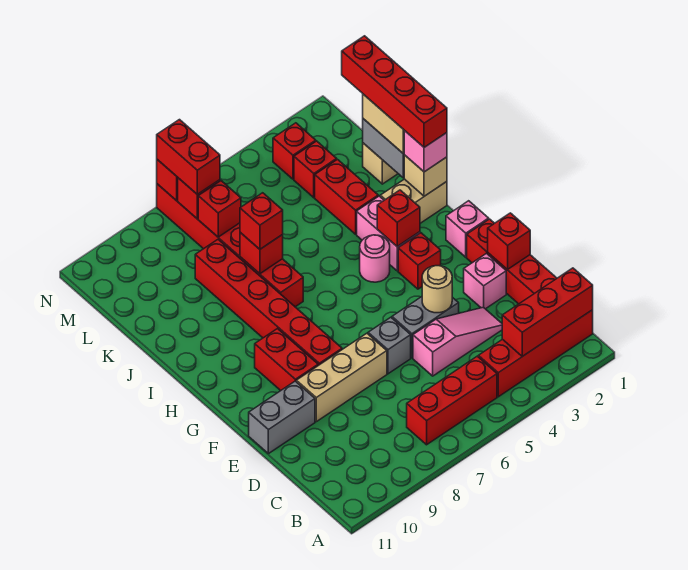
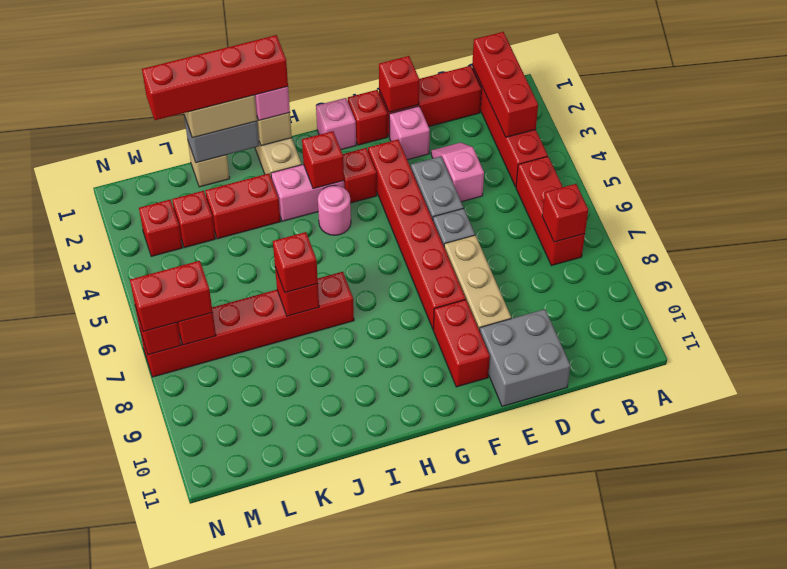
pink slope D3:D5 level 1 top 5 -> pink slope D3:D4 level 1 top 4
tan round brick E4 level 2 -> none
grey brick E10:E11 level 1 -> grey brick D10:E11 level 1
red brick F8:K8 level 1 -> red brick F3:F8 level 1
red brick F9:G9 level 1 -> red brick F9:F10 level 1
red brick L7 level 2 -> red brick B7 level 2

